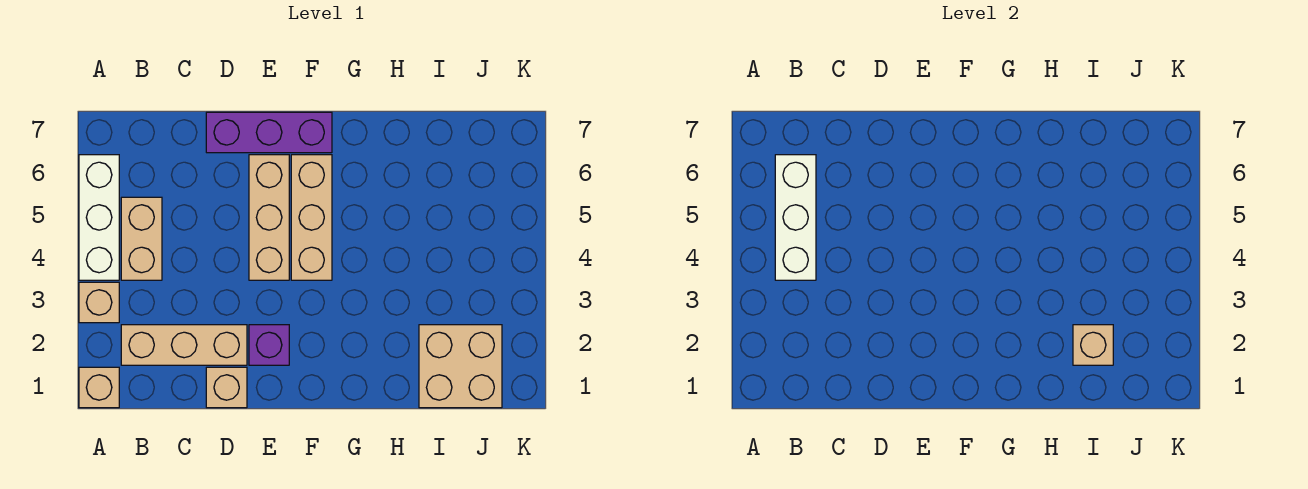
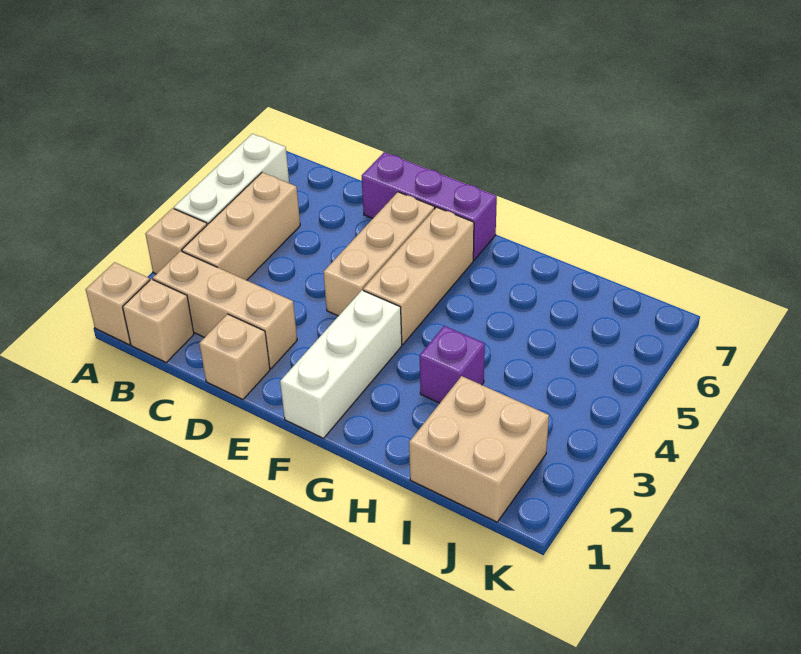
tan brick B4:B5 level 1 -> tan brick B3:B5 level 1
white brick B4:B6 level 2 -> white brick F1:F3 level 1
purple brick E2 level 1 -> purple brick H3 level 1
tan brick I2 level 2 -> tan brick B1 level 1

